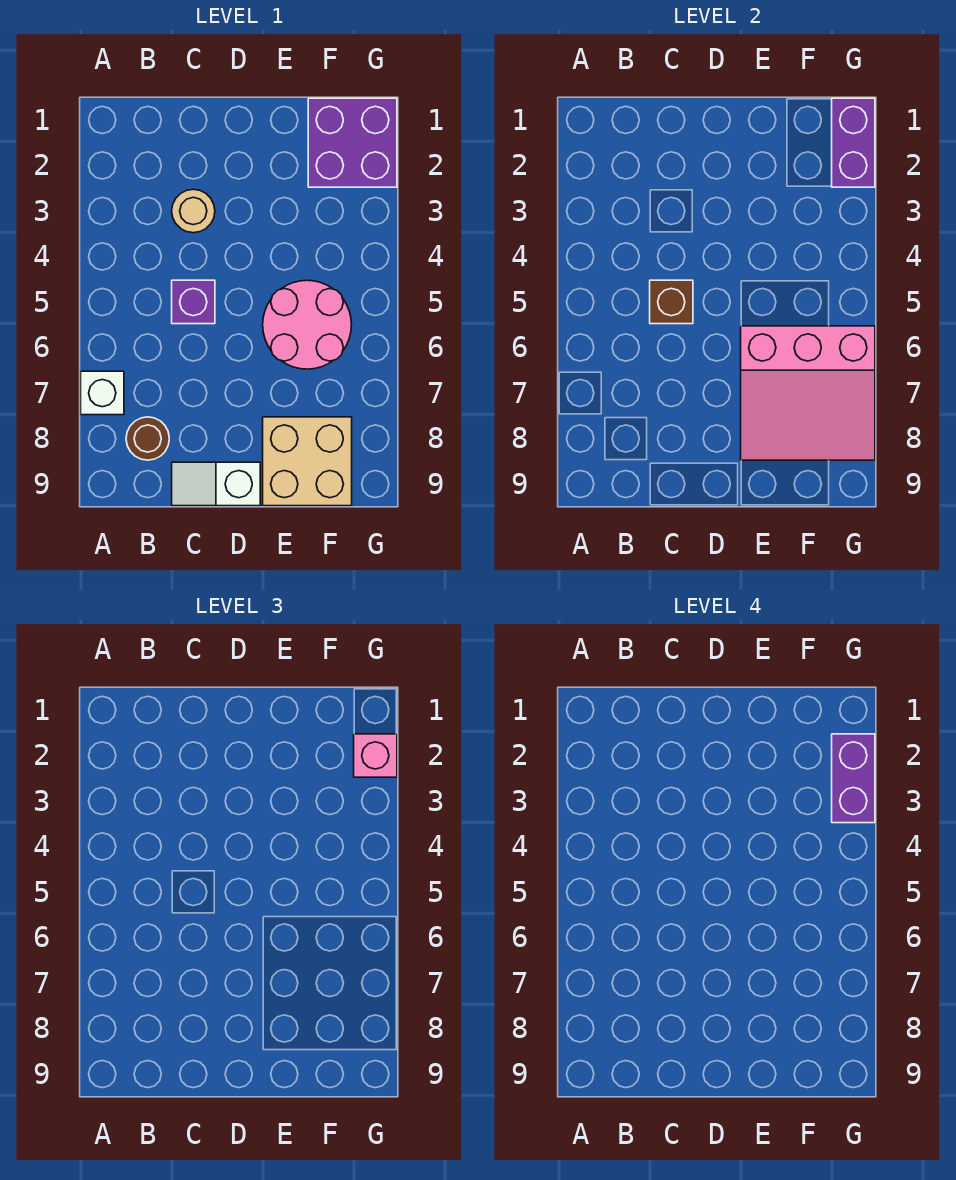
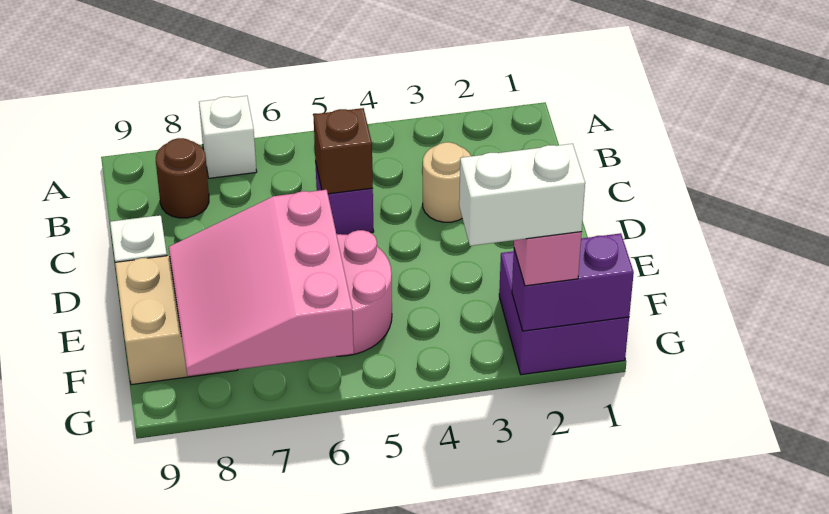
purple brick G2:G3 level 4 -> white brick G2:G3 level 4

